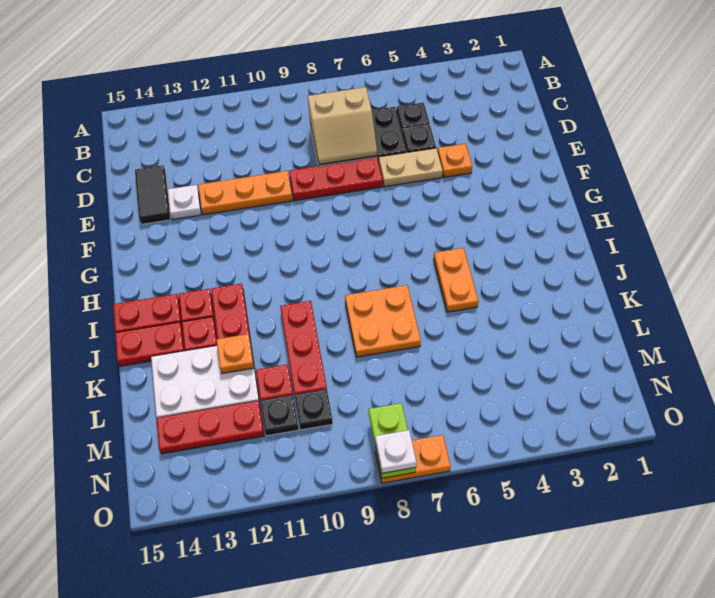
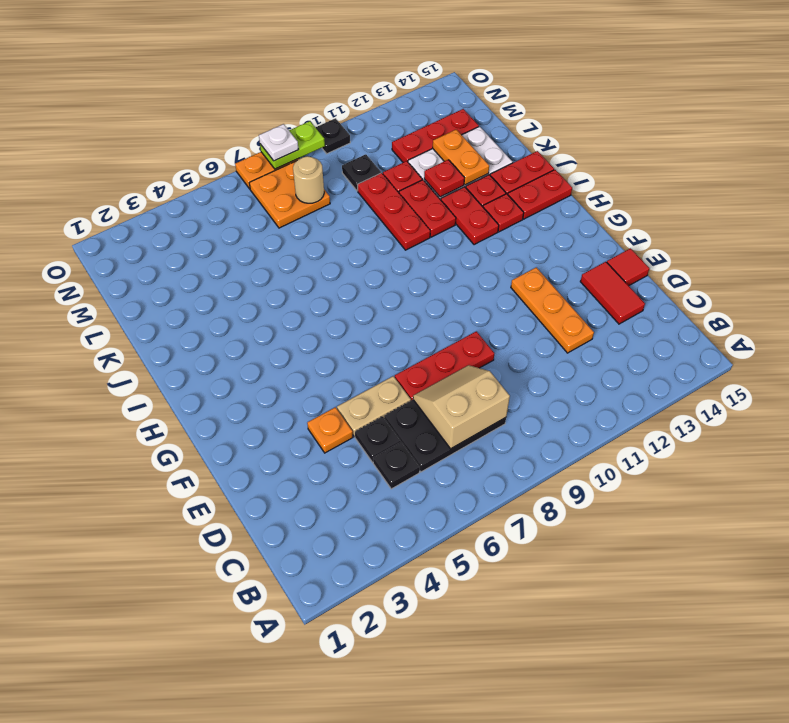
black tile D14:E14 level 1 -> red tile D14:E14 level 1
orange plate E10:E12 level 1 -> orange plate D12:F12 level 1
white plate E13 level 1 -> none
none -> red tile E15 level 1
orange plate I5:J5 level 1 -> orange plate K13:L13 level 2
orange plate J7:K8 level 1 -> orange plate M7:N8 level 1
none -> red plate J11:K11 level 1
orange plate K12 level 2 -> red plate K12 level 2
none -> tan round brick M8 level 2
black plate M11 level 1 -> black plate O10 level 1
lime plate N8:O8 level 2 -> lime plate O8:O9 level 2

